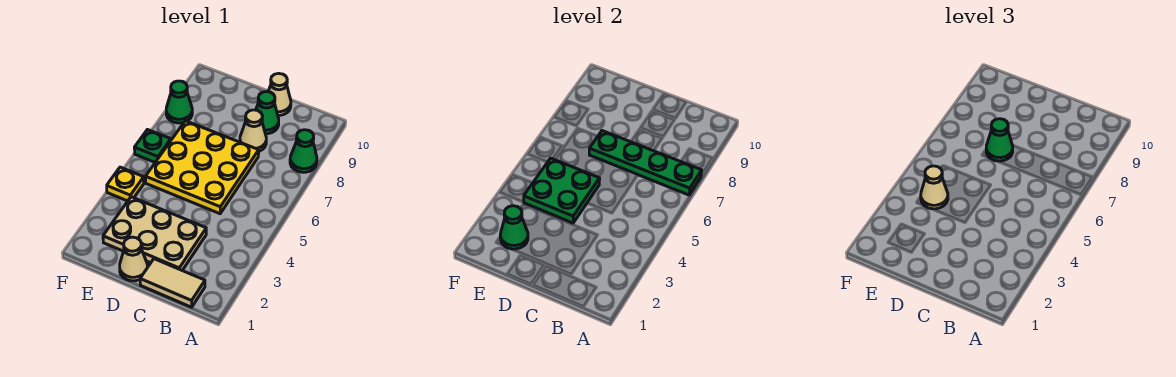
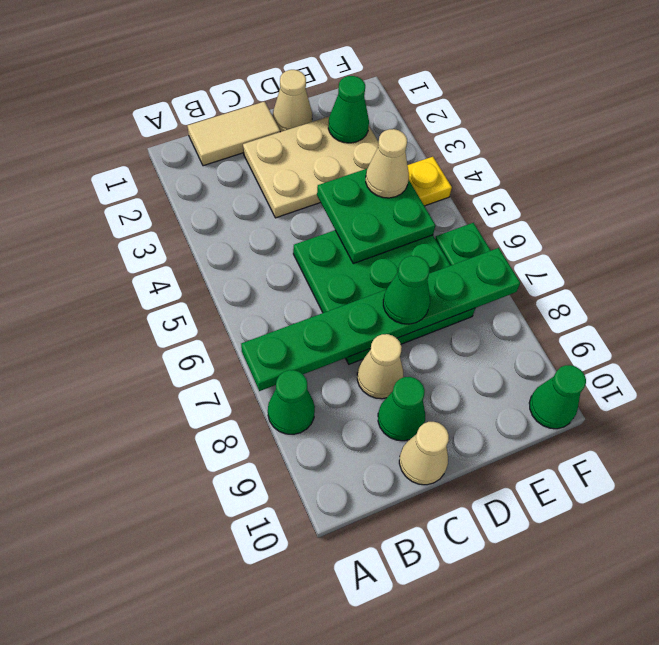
green plate A7:D7 level 2 -> green plate A7:F7 level 2
yellow plate C5:E7 level 1 -> green plate C5:E7 level 1
green cone F8 level 1 -> green cone F10 level 1

